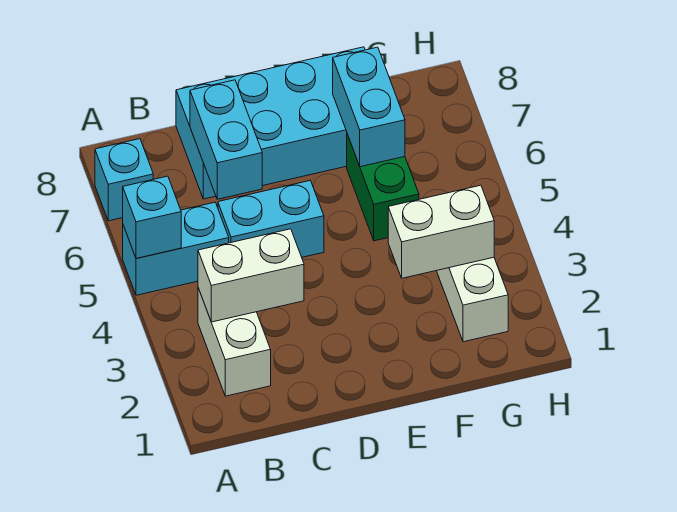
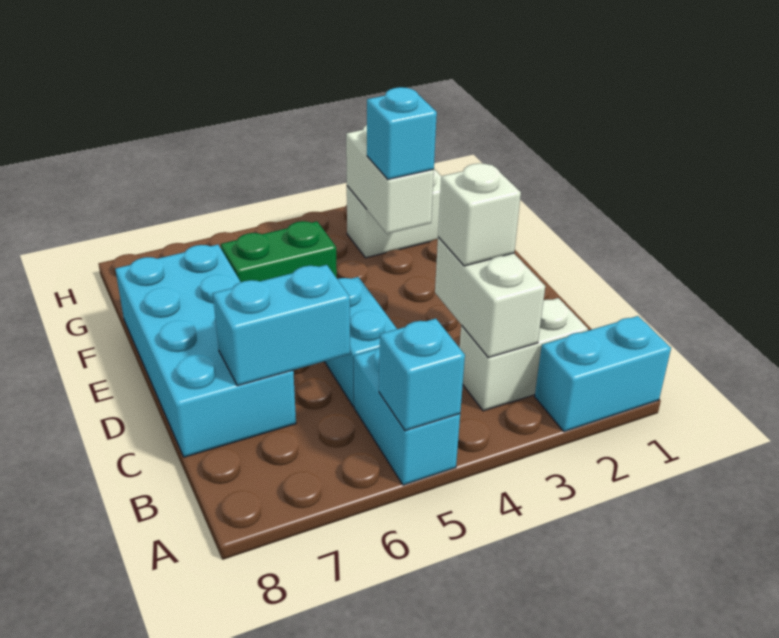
cyan brick A7 level 1 -> cyan brick F3 level 3
none -> white brick C3 level 3
cyan brick F6:F7 level 2 -> cyan brick A1:A2 level 1

